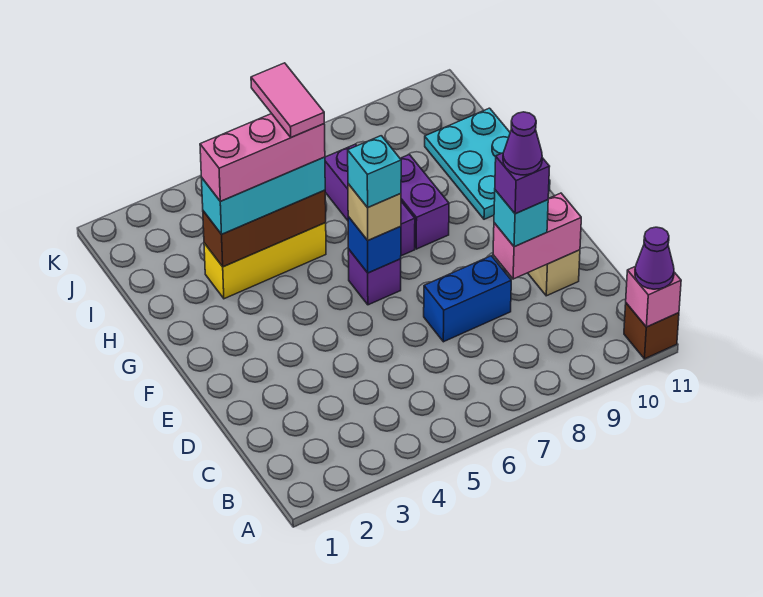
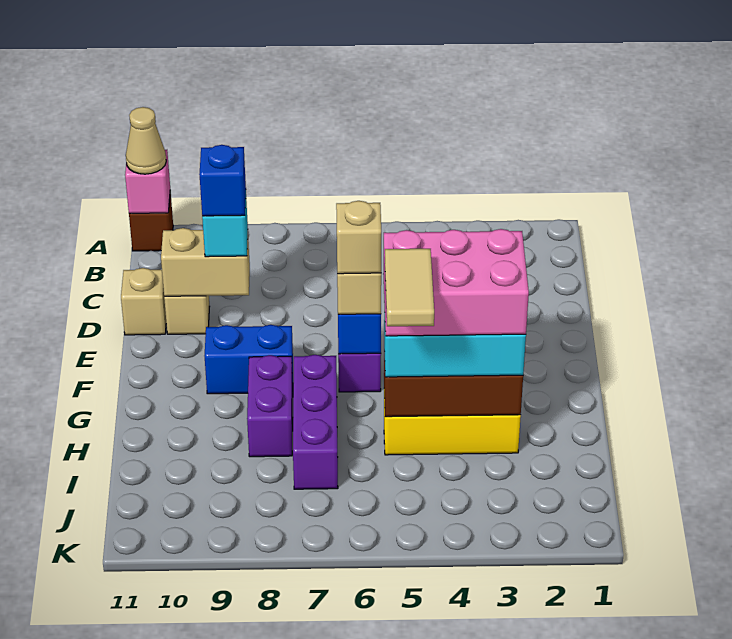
purple cone A11 level 3 -> tan cone A11 level 3
blue brick D7:D8 level 1 -> blue brick F8:F9 level 1
pink brick D9:D10 level 2 -> tan brick D9:D10 level 2
purple brick D9 level 4 -> blue brick D9 level 4
purple cone D9 level 5 -> none
none -> tan brick D11 level 1
cyan brick F6 level 4 -> tan brick F6 level 4
cyan plate G10:I11 level 1 -> none
pink brick H3:H5 level 4 -> pink brick G3:H5 level 4
pink tile H5:I5 level 5 -> tan tile H5:I5 level 5

